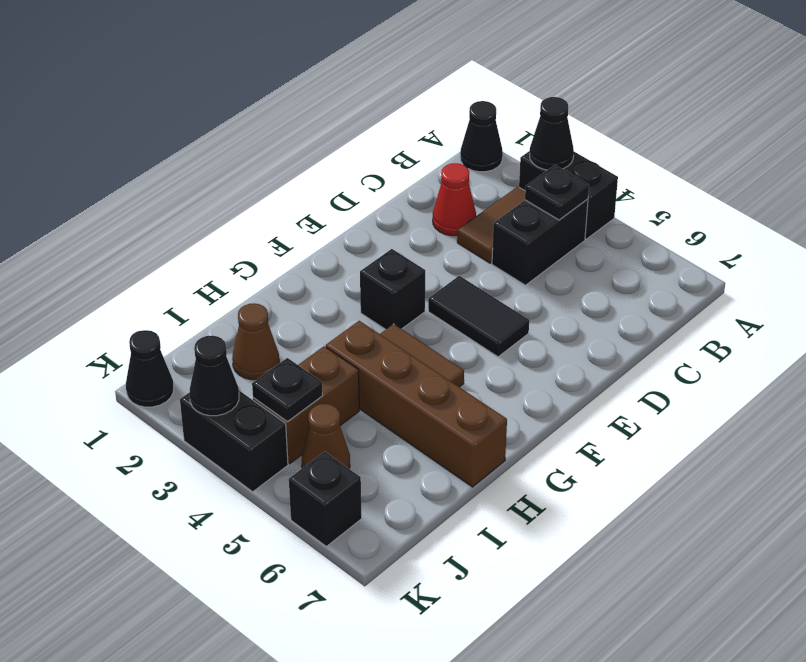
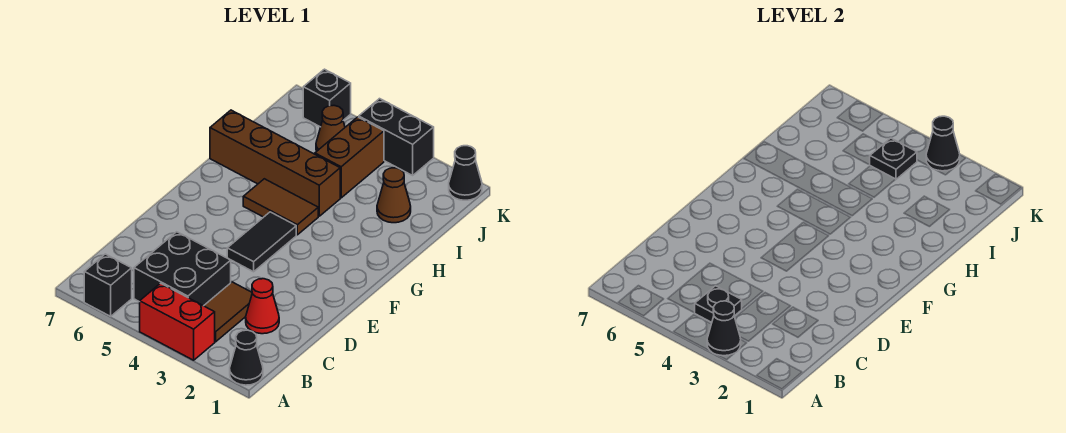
black brick A3:A4 level 1 -> red brick A3:A4 level 1
black brick B4:C4 level 1 -> black brick B4:C5 level 1
black tile E4:E5 level 1 -> black tile E4:F4 level 1
black brick F3 level 1 -> black brick A6 level 1

